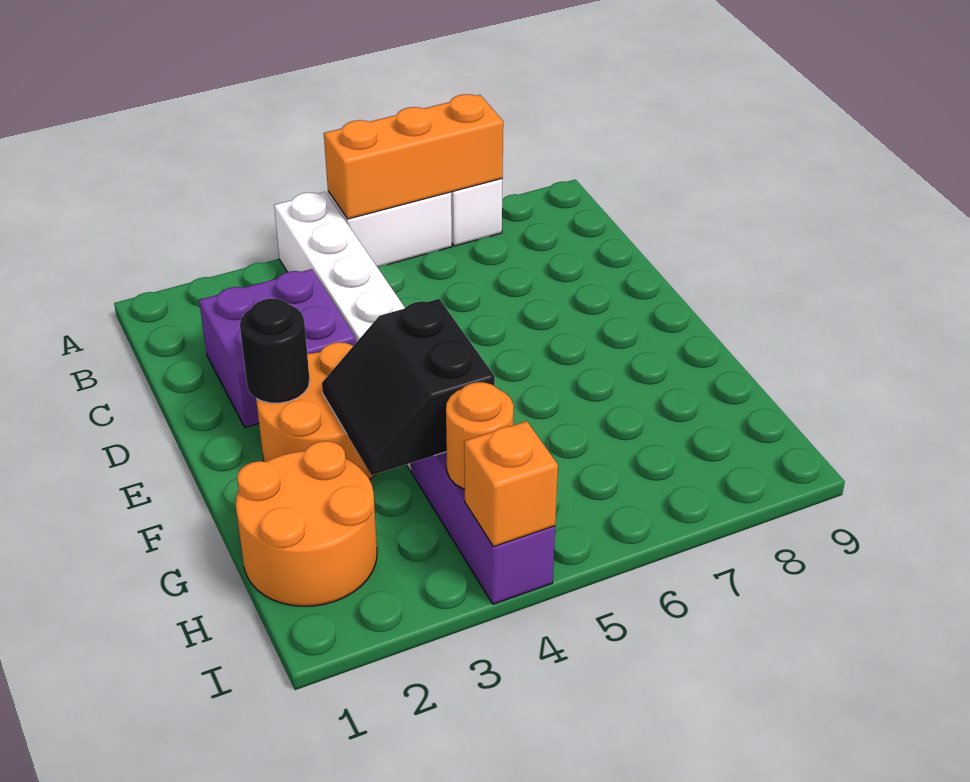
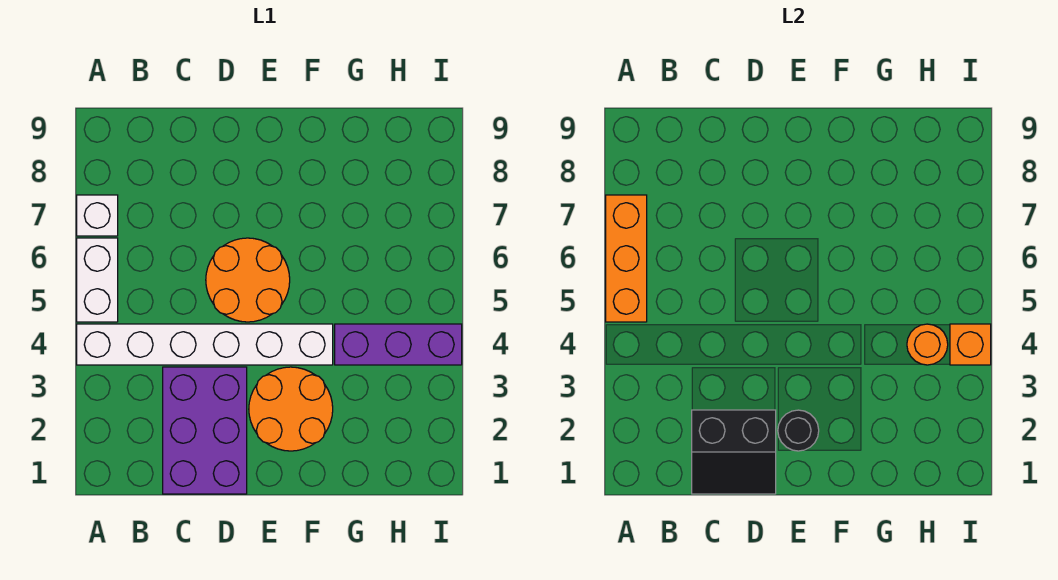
purple brick C2:D3 level 1 -> purple brick C1:D3 level 1
black slope F3:G4 level 2 top 4 -> black slope C1:D2 level 2 top 2
orange round brick G1:H2 level 1 -> orange round brick D5:E6 level 1

